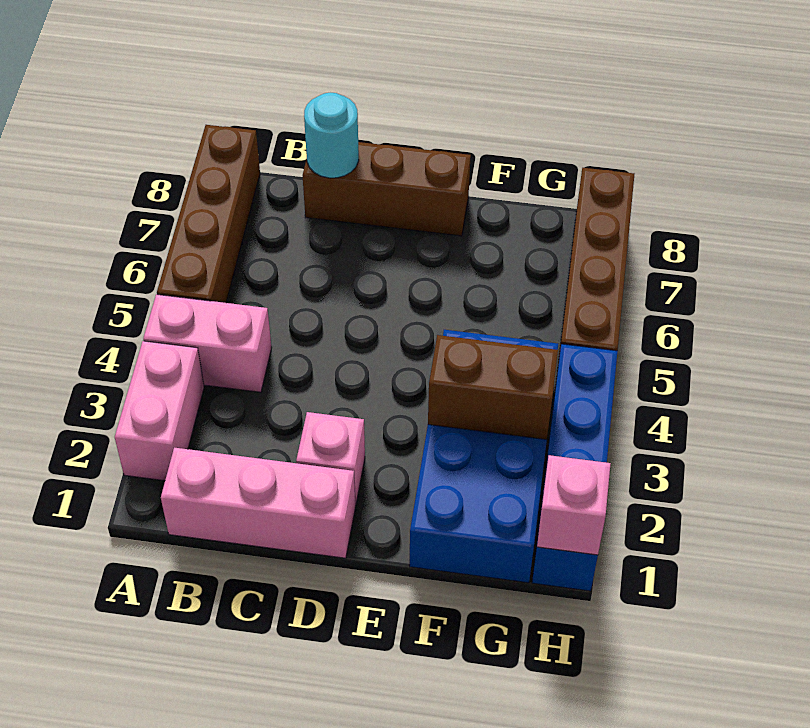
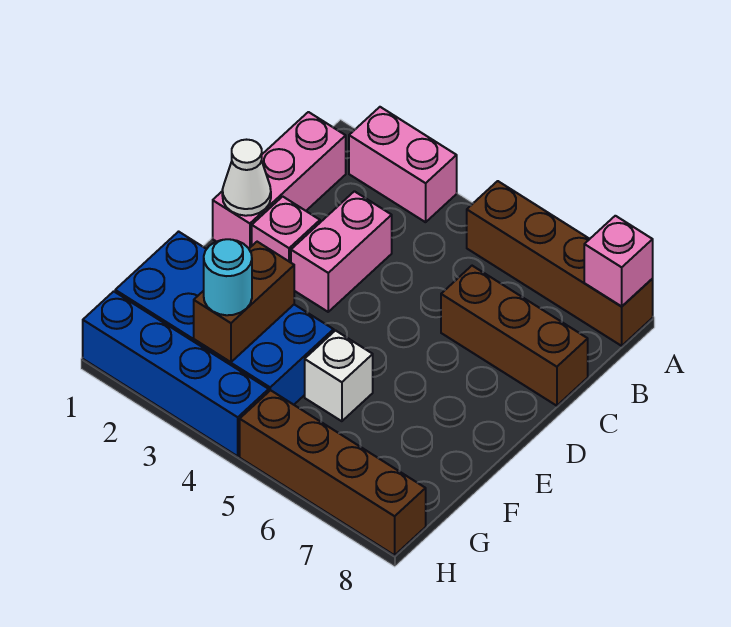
pink brick A4:B4 level 1 -> pink brick C3:D3 level 1
brown brick C8:E8 level 1 -> brown brick C6:C8 level 1
cyan round brick C8 level 2 -> cyan round brick G3 level 3
none -> white cone D1 level 2
none -> white brick F5 level 1
pink brick H1 level 2 -> pink brick A8 level 2

